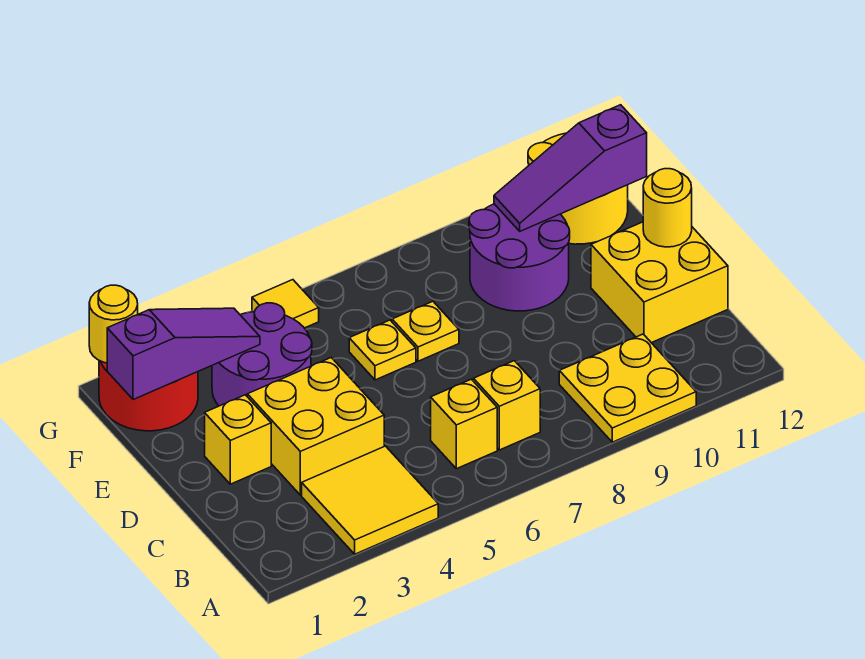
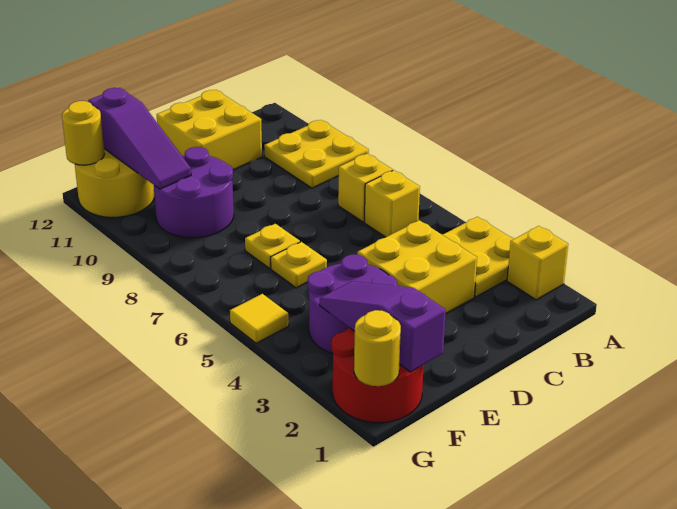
yellow tile A3:B4 level 1 -> yellow plate A3:B4 level 1
yellow brick D2 level 1 -> yellow brick A2 level 1
yellow round brick D12 level 2 -> yellow round brick G12 level 2

